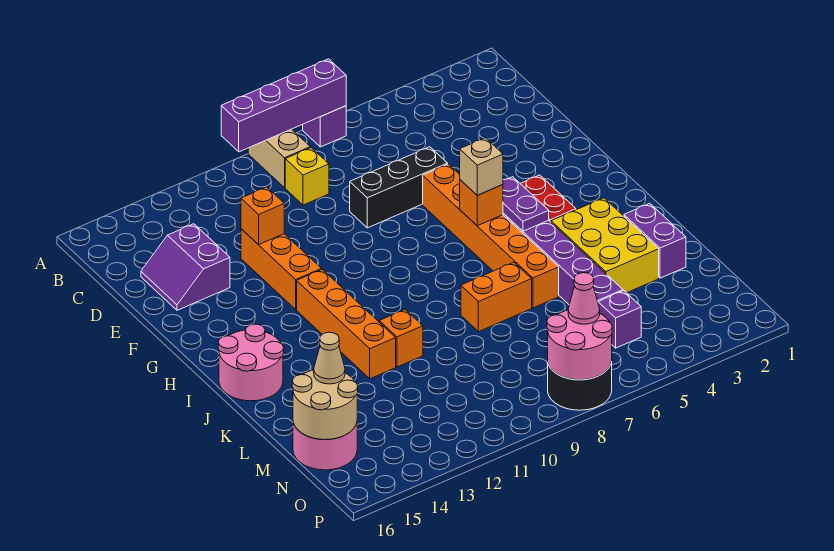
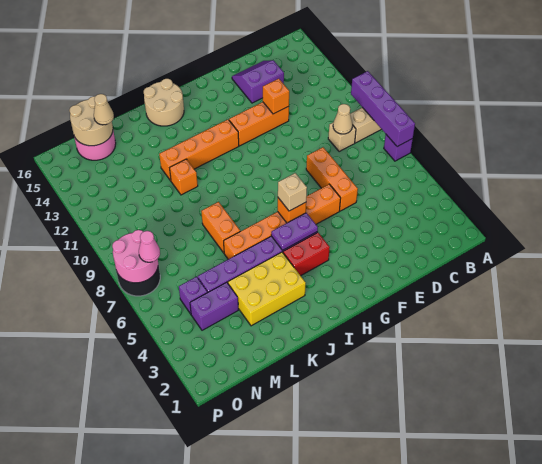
yellow brick C9 level 1 -> tan brick C9 level 1
none -> tan cone C9 level 2
black brick E6:E8 level 1 -> orange brick E6:E8 level 1
pink round brick I15:J16 level 1 -> tan round brick I15:J16 level 1
purple brick K2:L2 level 1 -> purple brick M4:N4 level 1

